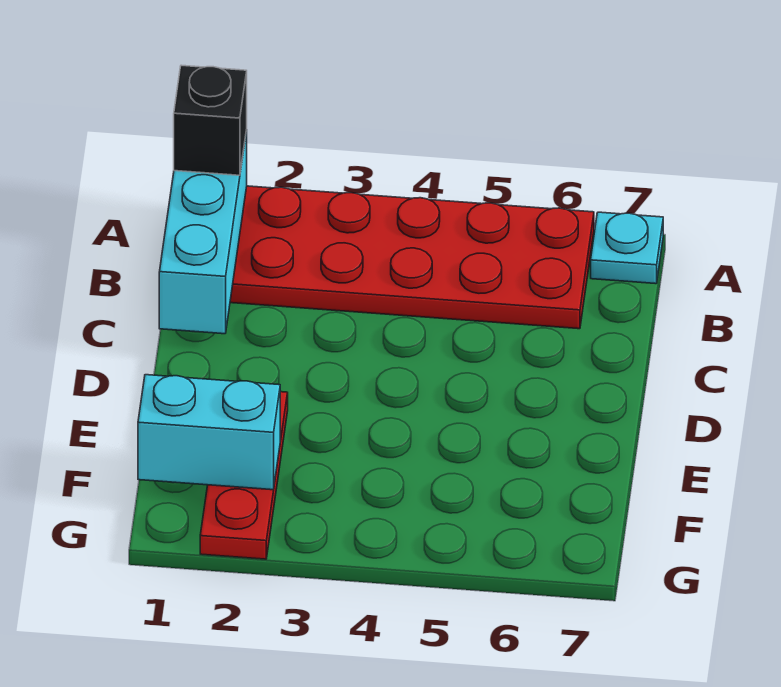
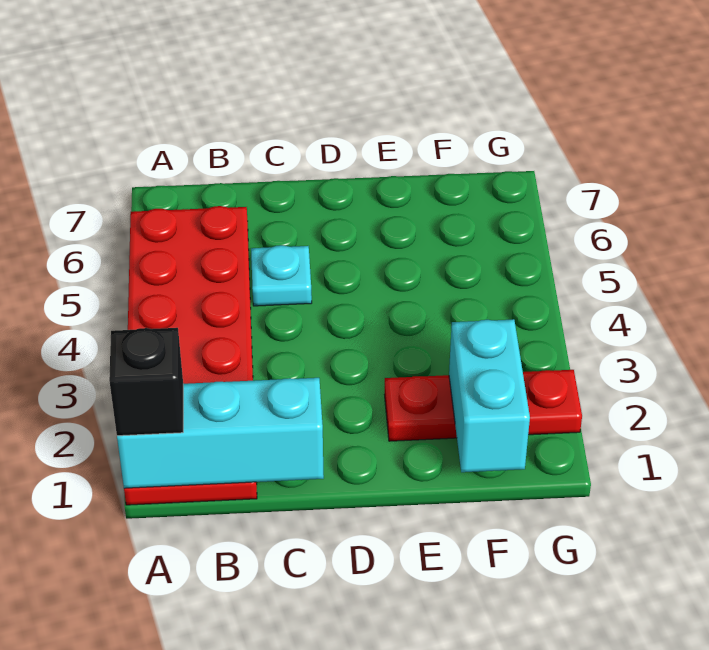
cyan plate A7 level 1 -> cyan plate C5 level 1

